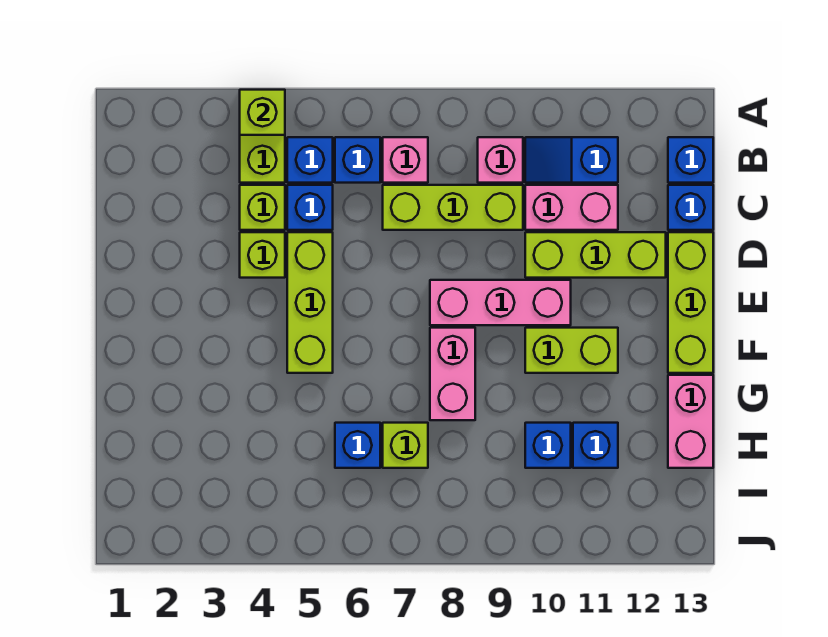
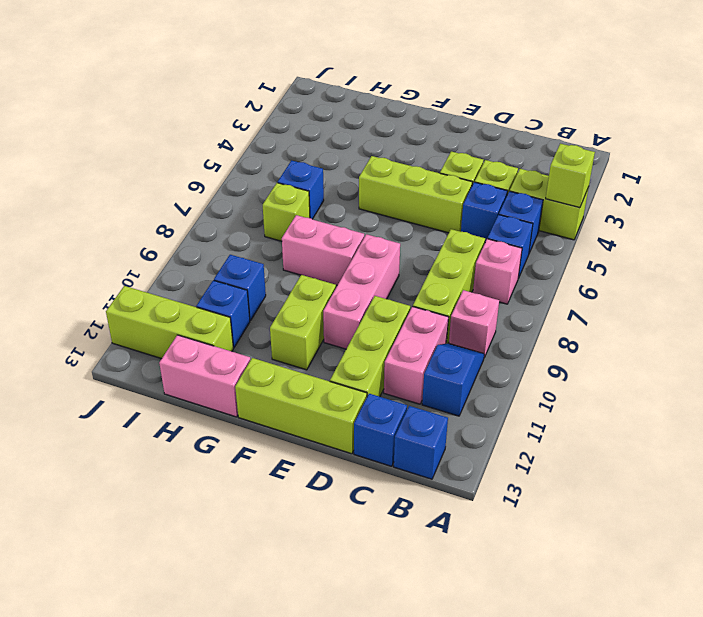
none -> lime brick H12:J12 level 1

